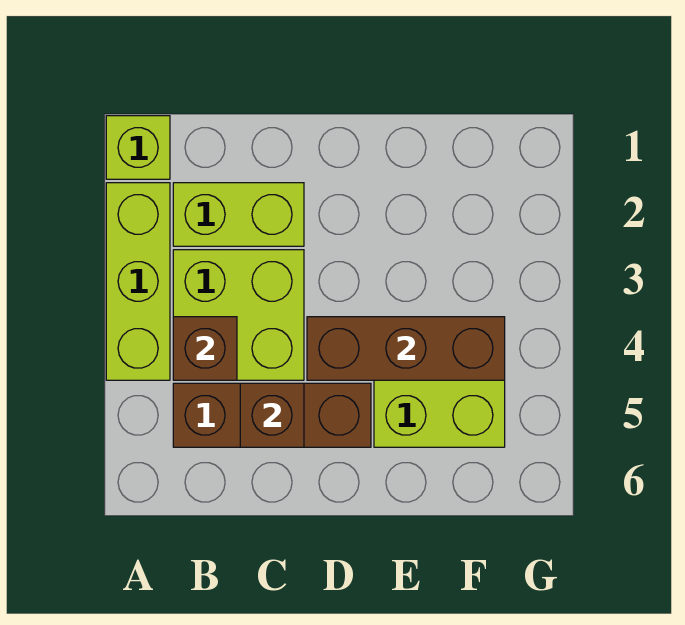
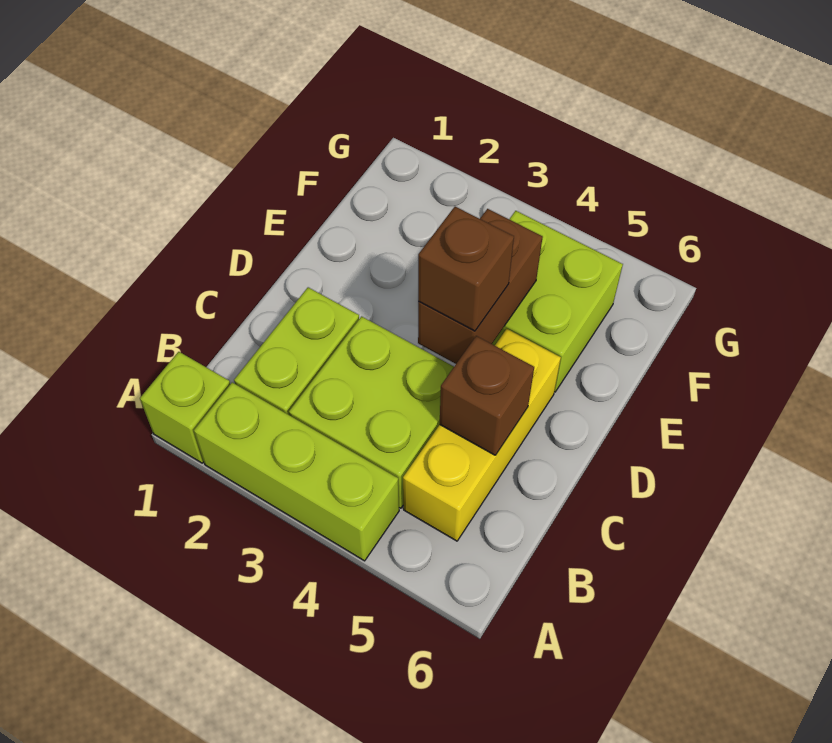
brown brick B4 level 2 -> brown brick D4 level 3
brown brick B5:D5 level 1 -> yellow brick B5:D5 level 1
brown brick D4:F4 level 2 -> brown brick D4:E4 level 2

